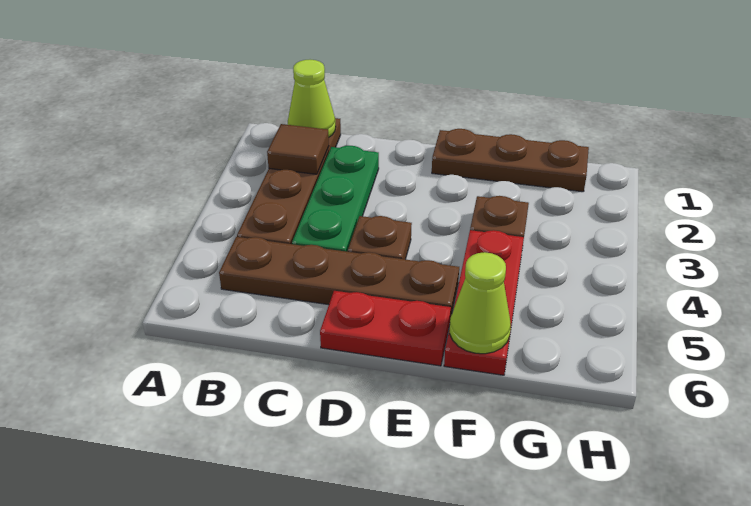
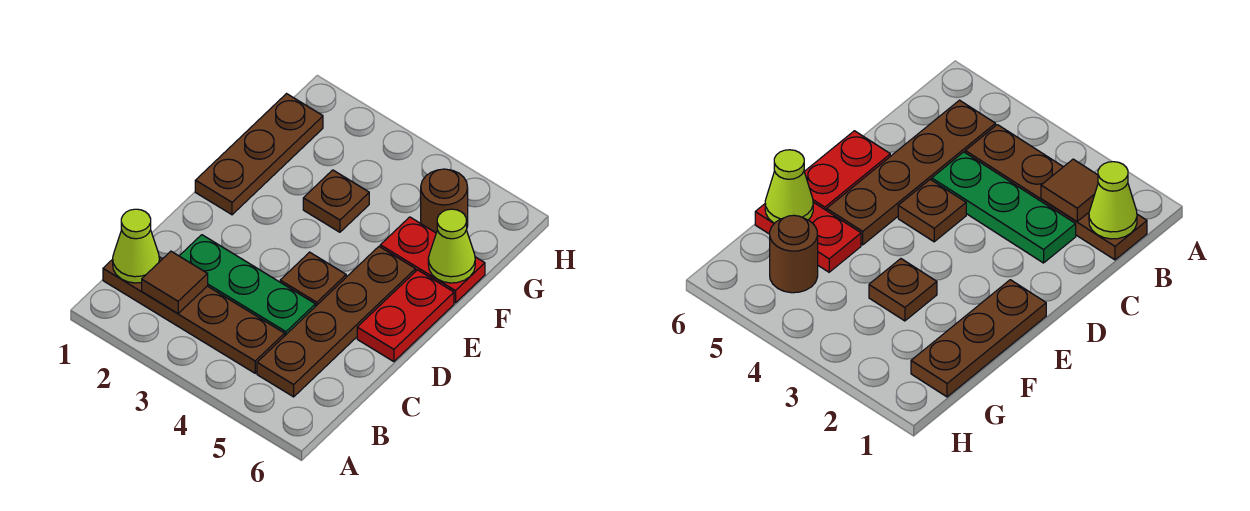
red plate F4:F6 level 1 -> red plate F5:F6 level 1
none -> brown round brick G5 level 1

